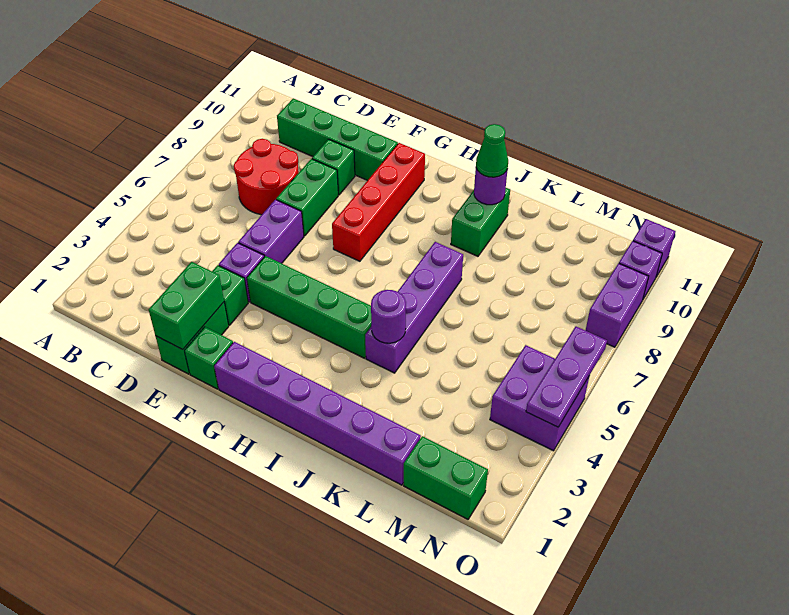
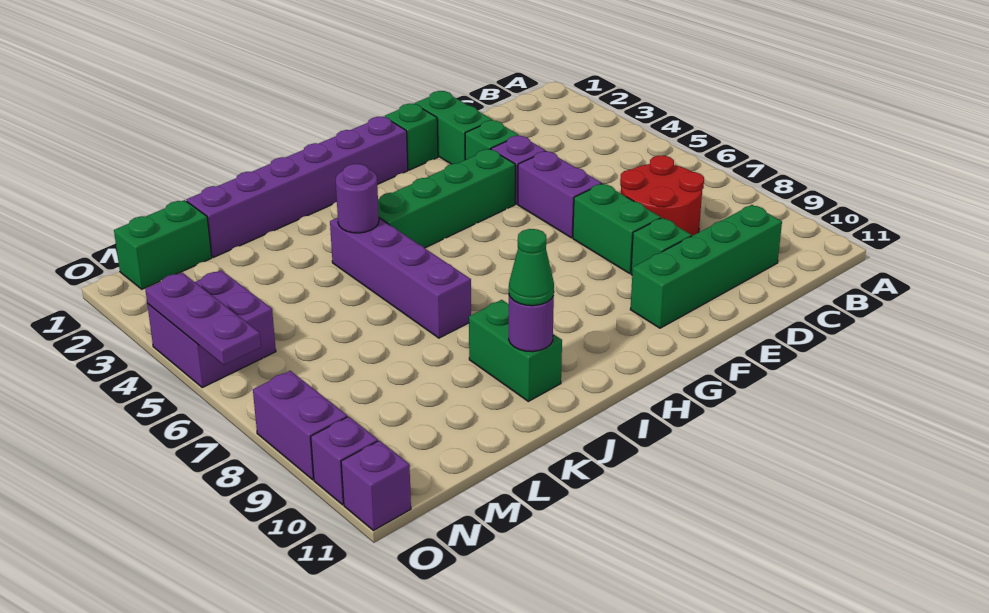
green brick E1:E2 level 2 -> none
red brick G7:G10 level 1 -> none

